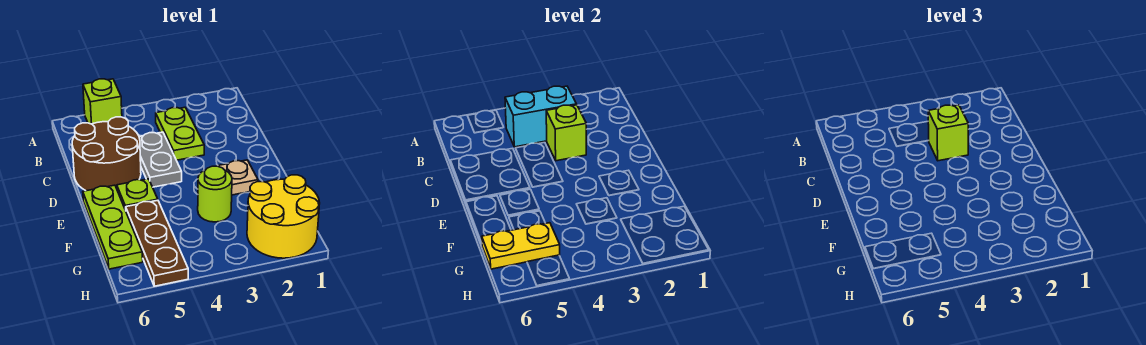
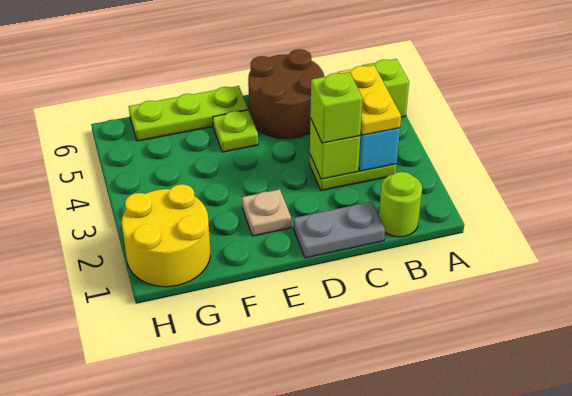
grey plate C4:D4 level 1 -> grey plate C1:D1 level 1
lime round brick F3 level 1 -> lime round brick B1 level 1
brown plate F5:H5 level 1 -> none
yellow plate G5:G6 level 2 -> yellow plate B3:B4 level 3

